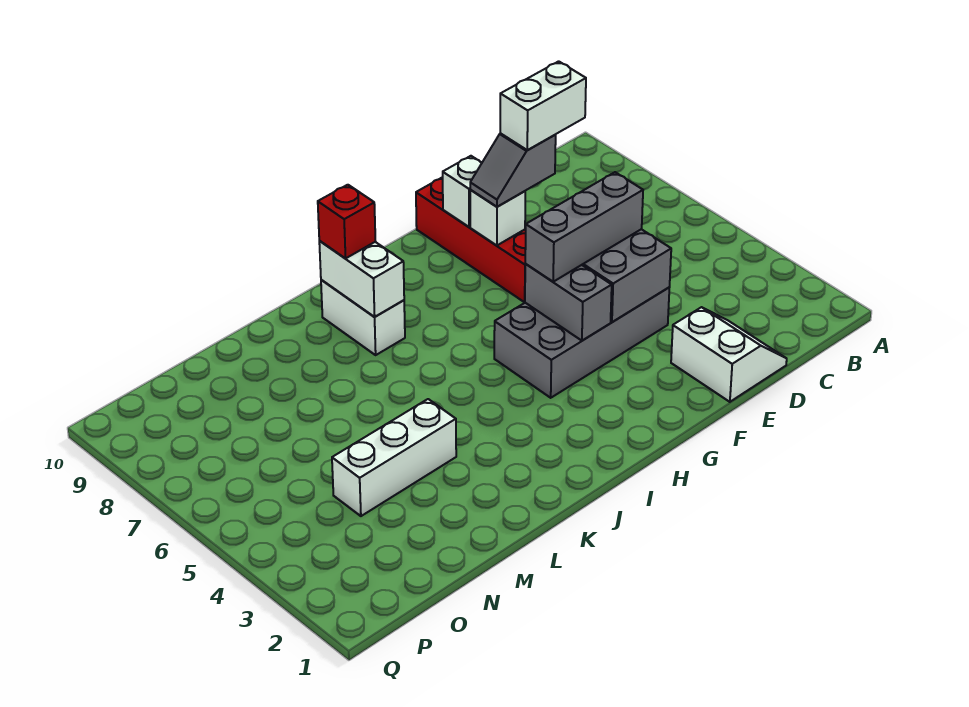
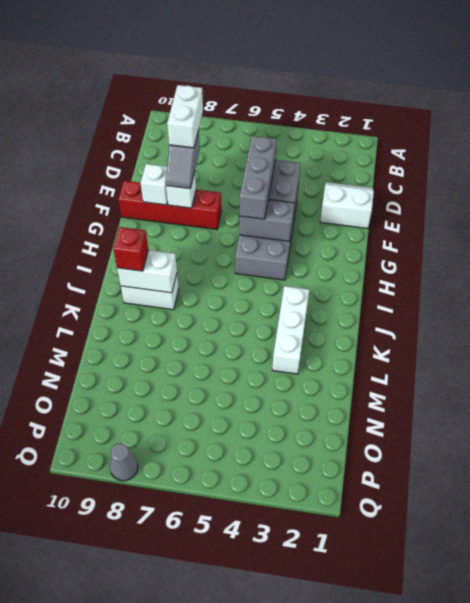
white brick L4:N4 level 1 -> white brick J3:L3 level 1
none -> grey cone Q8 level 1

